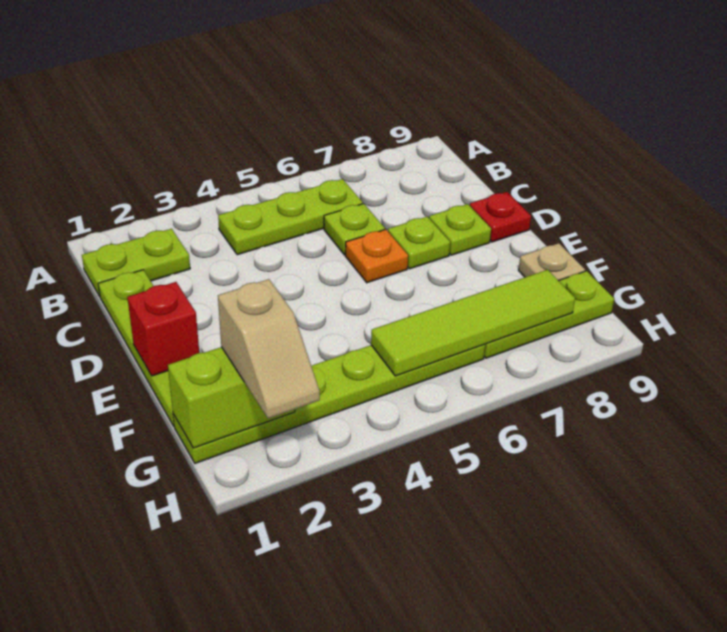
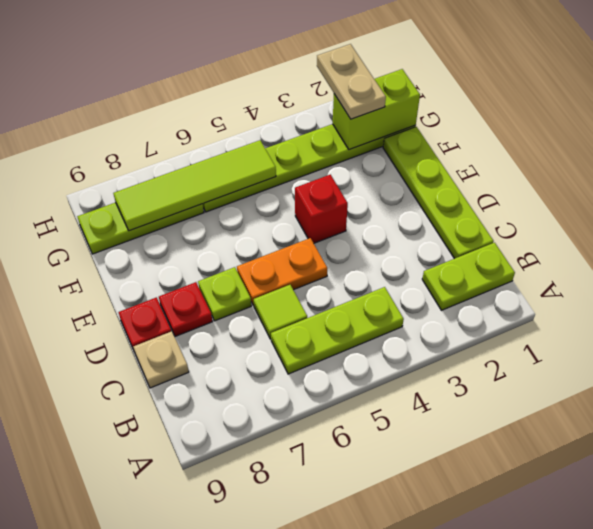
lime plate C6 level 1 -> lime tile C6 level 1
orange plate D6 level 1 -> orange plate D5:D6 level 1
lime plate D8 level 1 -> red plate D8 level 1
red brick E1 level 2 -> red brick E4 level 1
tan plate F9 level 1 -> tan plate C9 level 1
tan slope G2:H2 level 3 top G -> tan plate G2:H2 level 3

